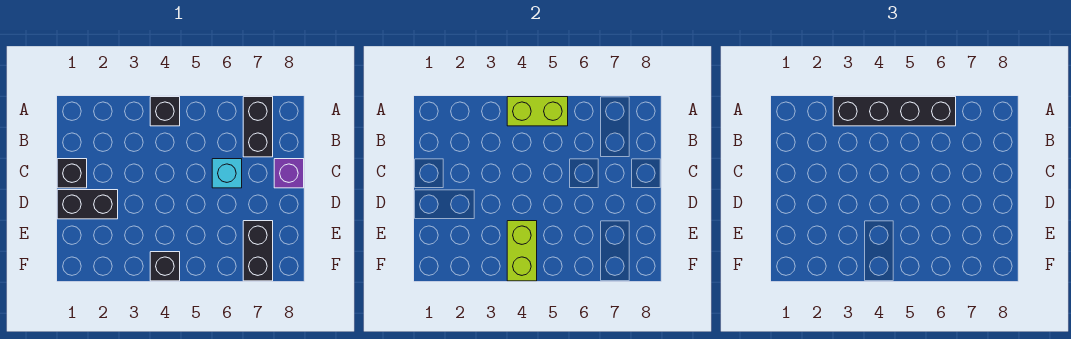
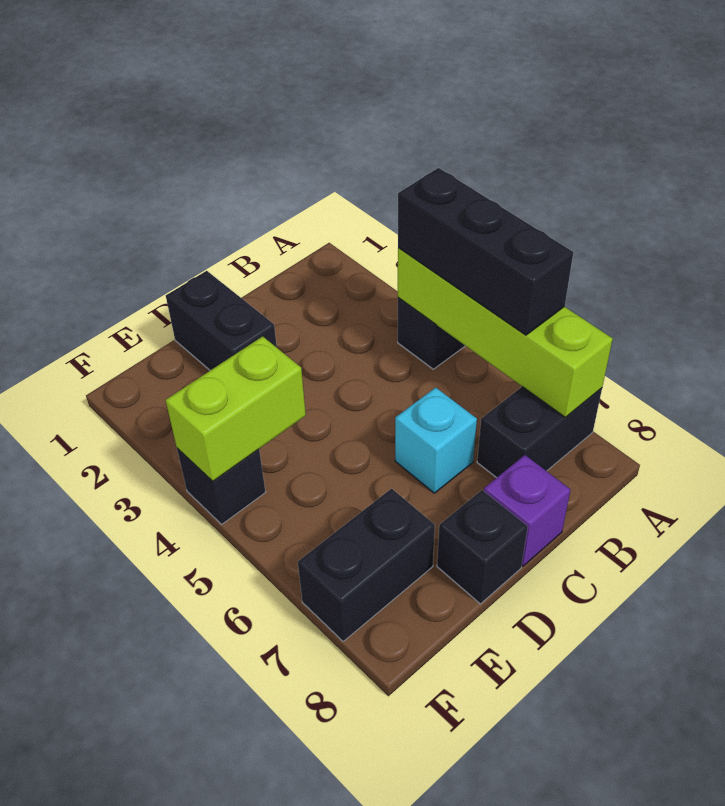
black brick A3:A6 level 3 -> black brick A4:A6 level 3
lime brick A4:A5 level 2 -> lime brick A4:A7 level 2
black brick C1 level 1 -> black brick D8 level 1

